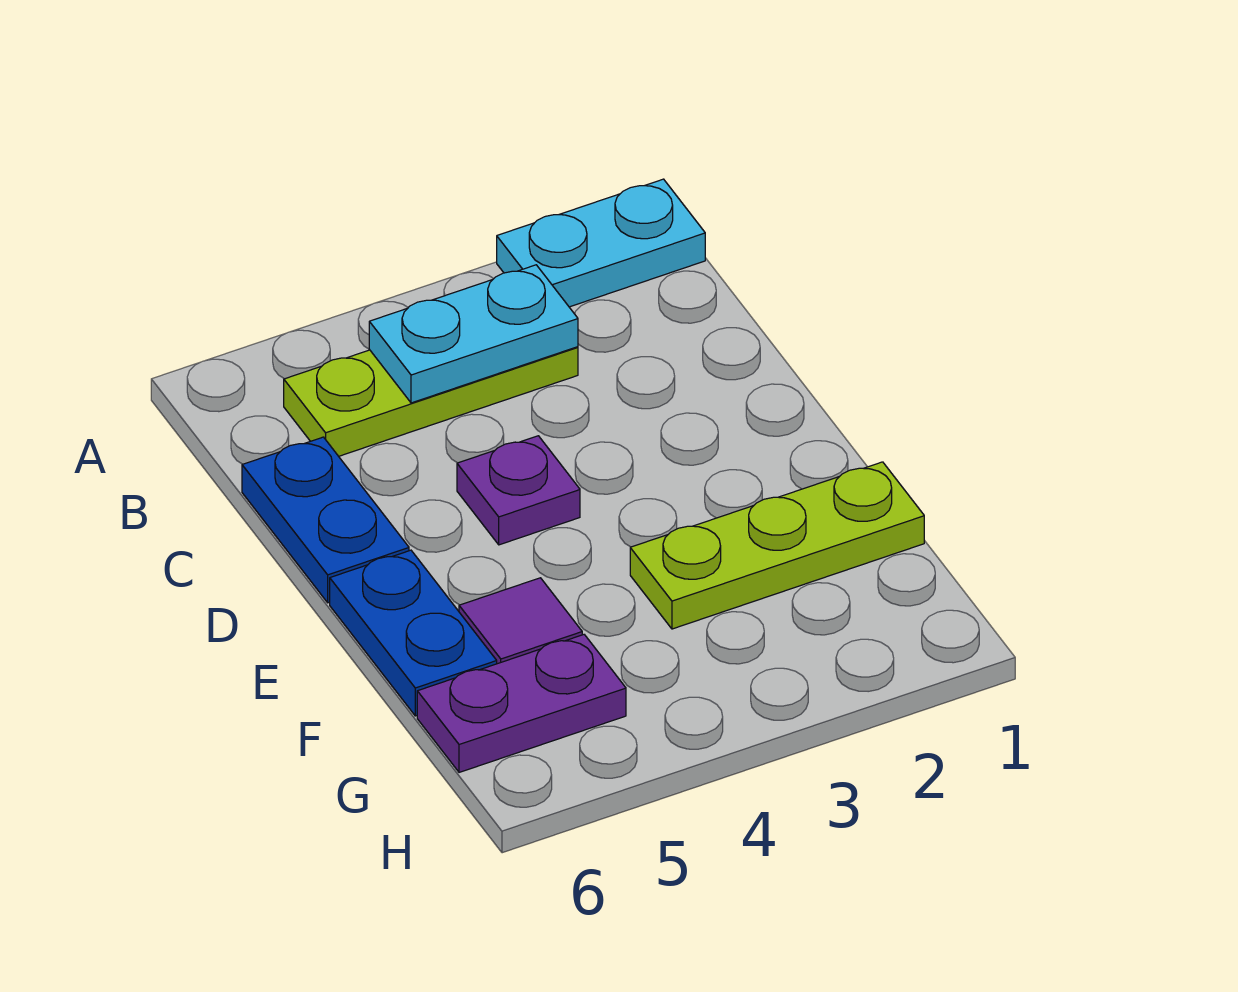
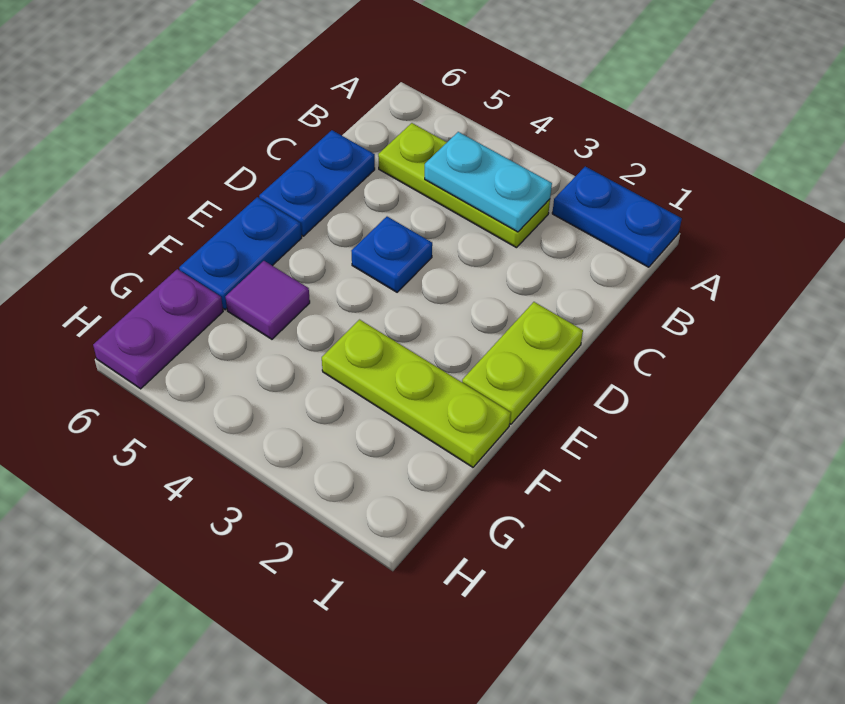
cyan plate A1:A2 level 1 -> blue plate A1:A2 level 1
none -> lime plate D1:E1 level 1
purple plate D4 level 1 -> blue plate D4 level 1
purple plate G5:G6 level 1 -> purple plate G6:H6 level 1

